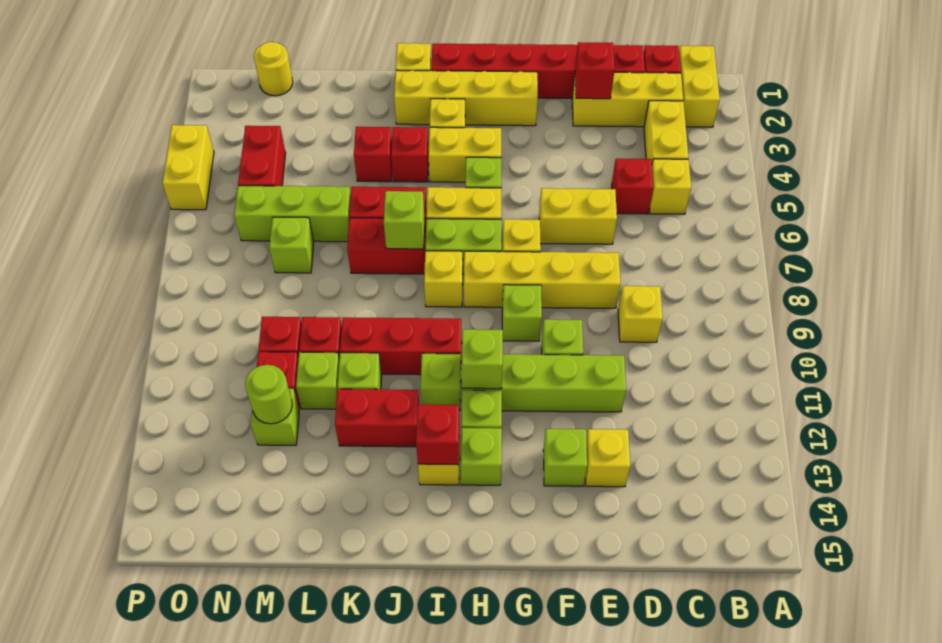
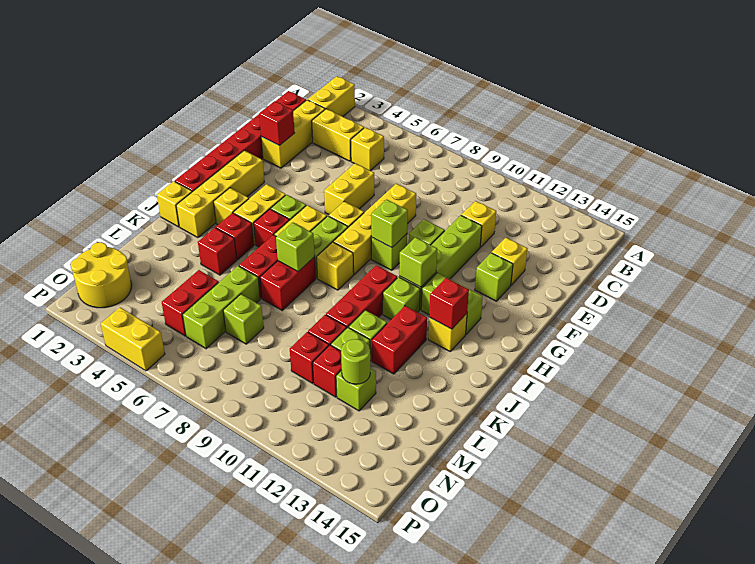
yellow brick B1:B2 level 1 -> yellow brick A2:B2 level 1
red brick D5 level 1 -> red brick I5 level 1
yellow brick D9 level 1 -> yellow brick D11 level 1
none -> lime brick G9 level 2
yellow round brick N1 level 1 -> yellow round brick N1:O2 level 1
red brick N4:N5 level 1 -> red brick M5:N5 level 1

